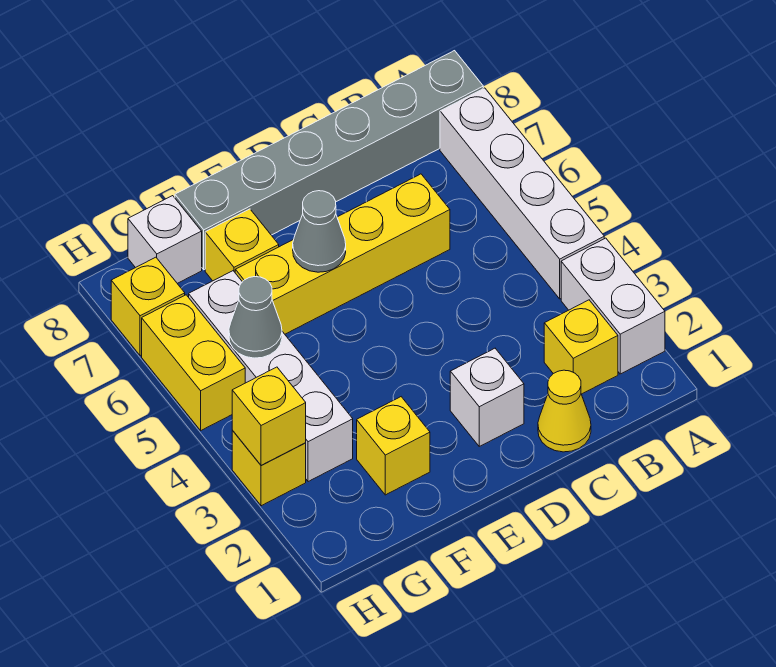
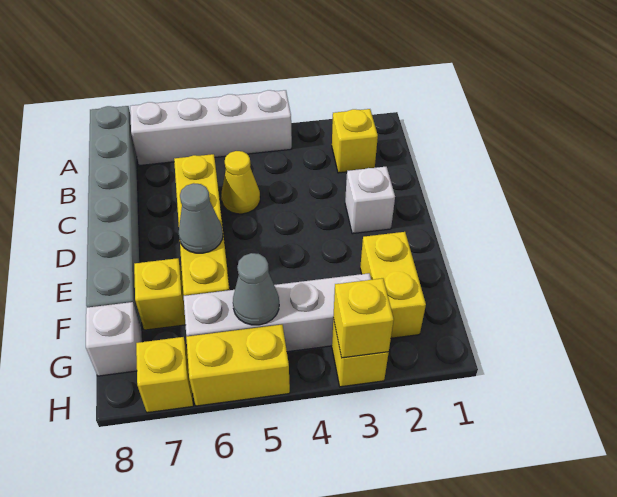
white brick A2:A3 level 1 -> none
yellow cone C1 level 1 -> yellow cone C5 level 1
yellow brick F2 level 1 -> yellow brick F2:G2 level 1

